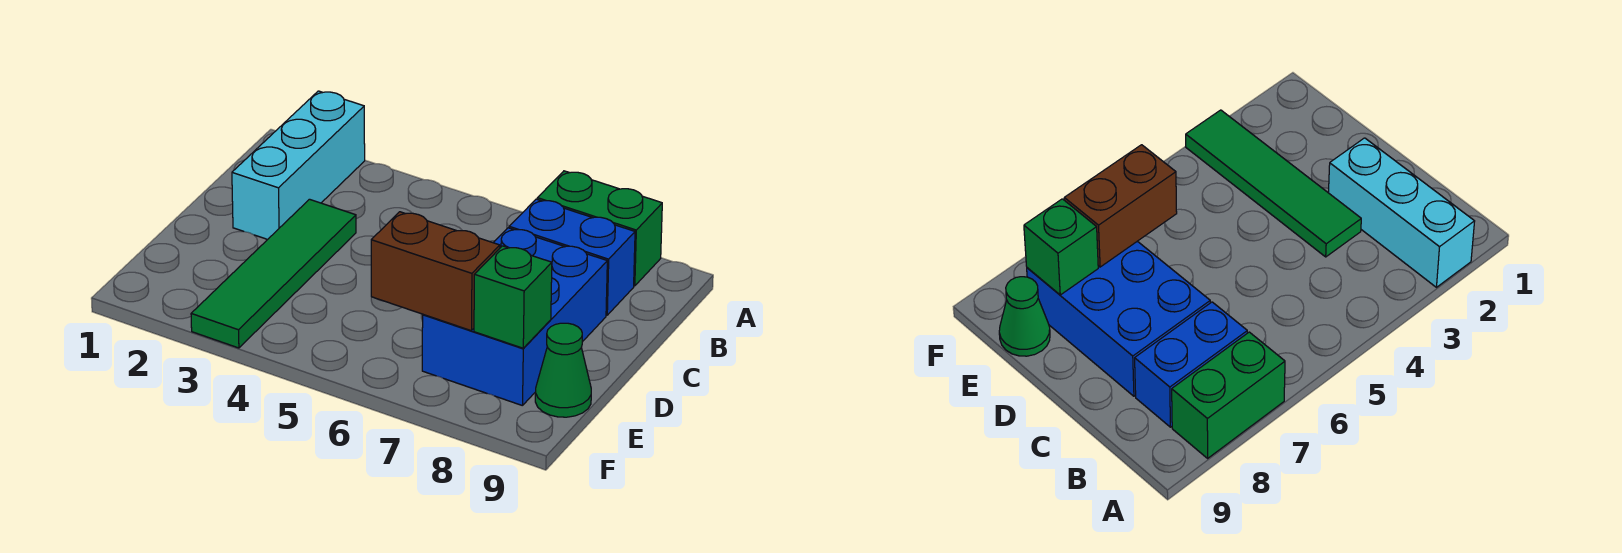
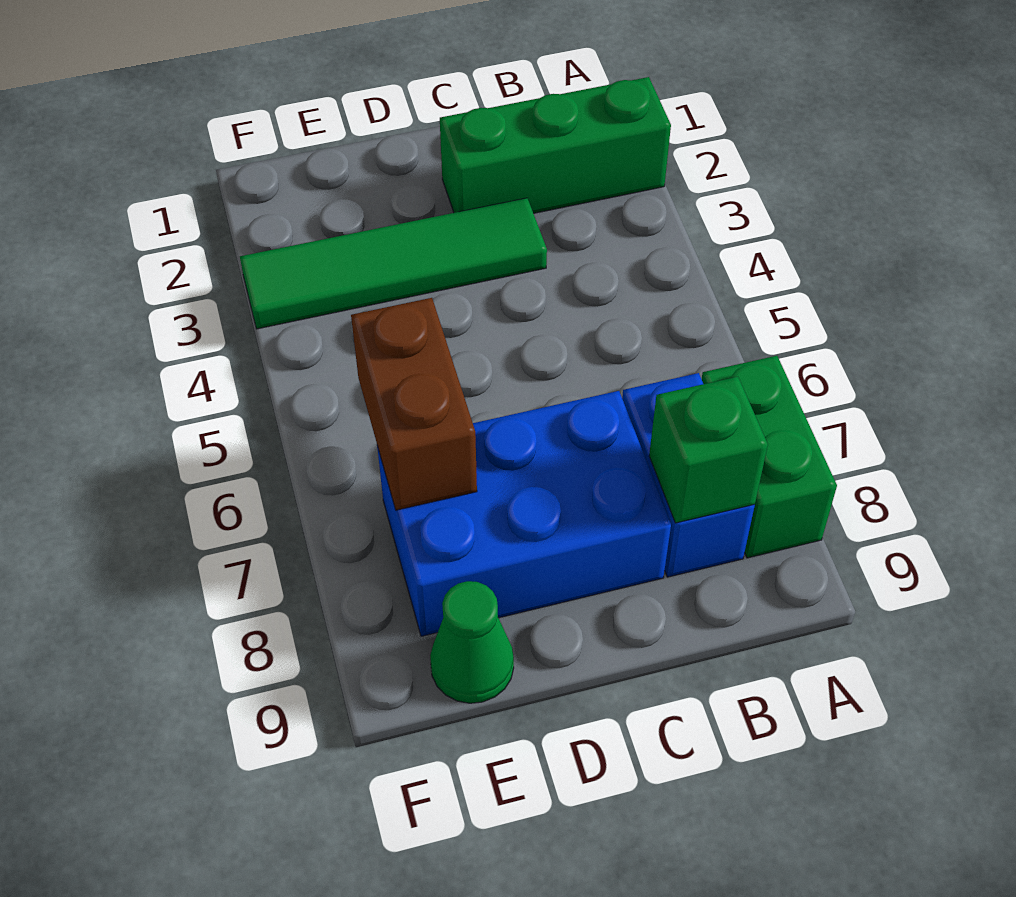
cyan brick A2:C2 level 1 -> green brick A2:C2 level 1
green brick E8 level 2 -> green brick B8 level 2

